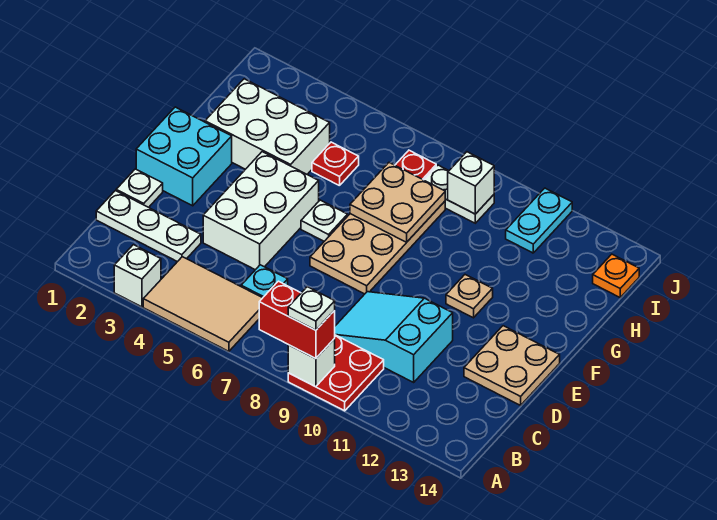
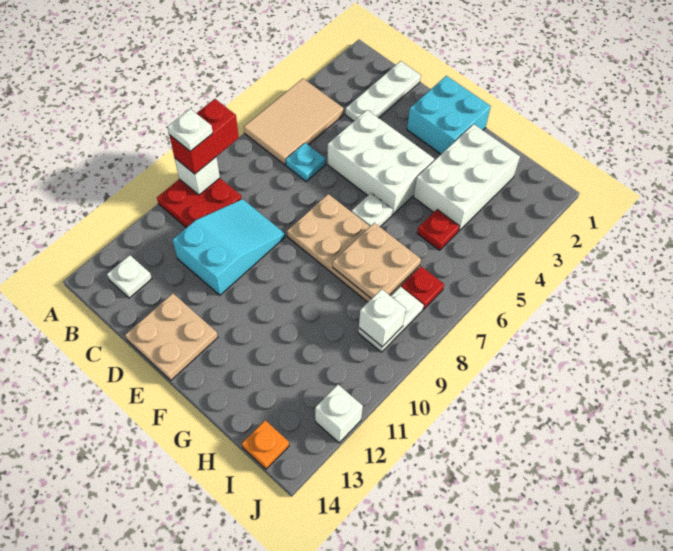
white brick A3 level 1 -> white brick J12 level 1
white plate D1 level 1 -> white plate B13 level 1
tan plate F11 level 1 -> none
cyan plate I11:J11 level 1 -> none

